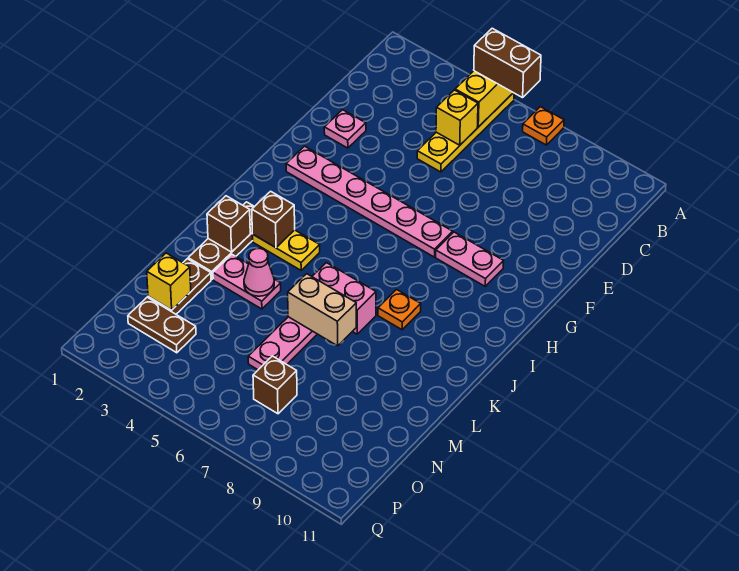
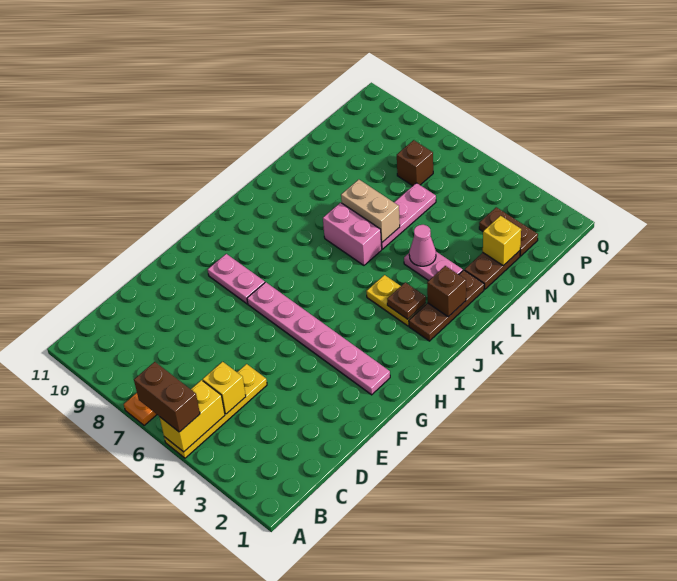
pink plate E2 level 1 -> none
brown brick J3 level 2 -> brown plate J3 level 2
orange plate J8 level 1 -> none

